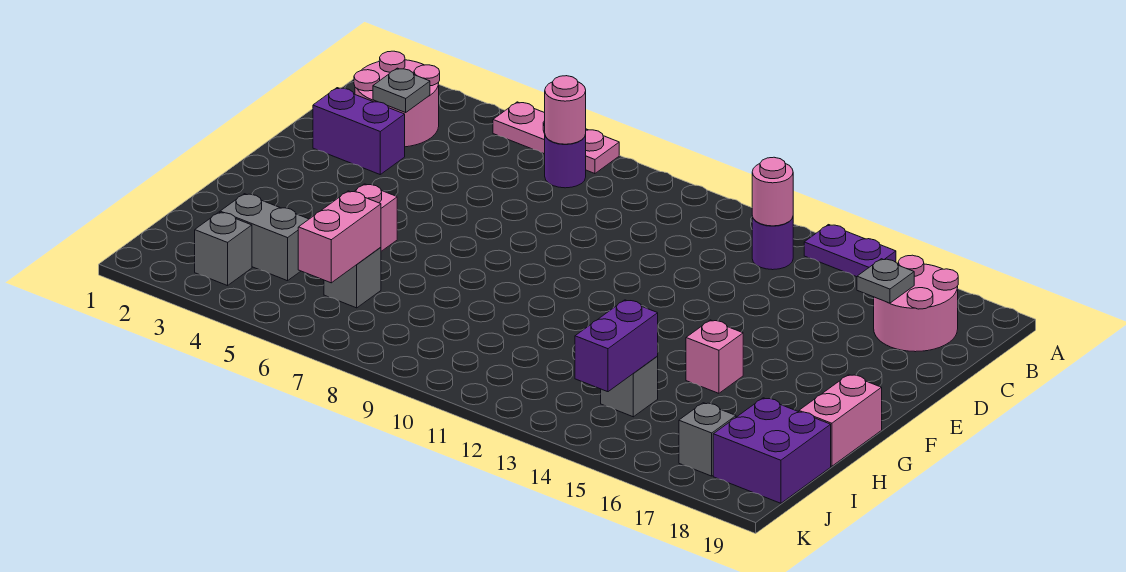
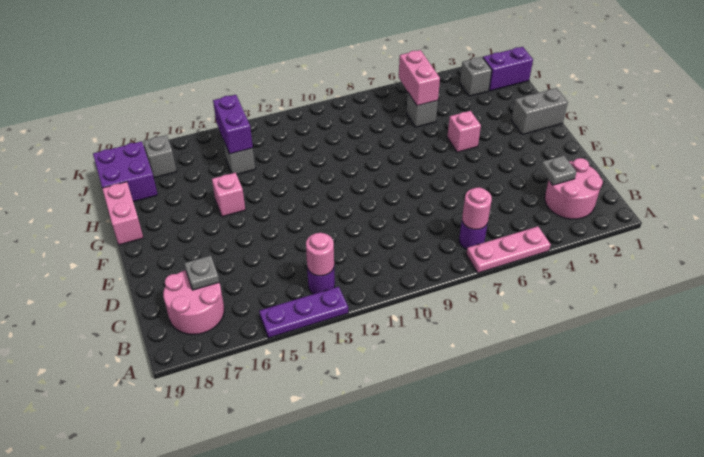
purple plate A14:A15 level 1 -> purple plate A13:A15 level 1
purple brick D2:D3 level 1 -> purple brick J1:J2 level 1
grey brick I3:I4 level 1 -> grey brick G1:G2 level 1

